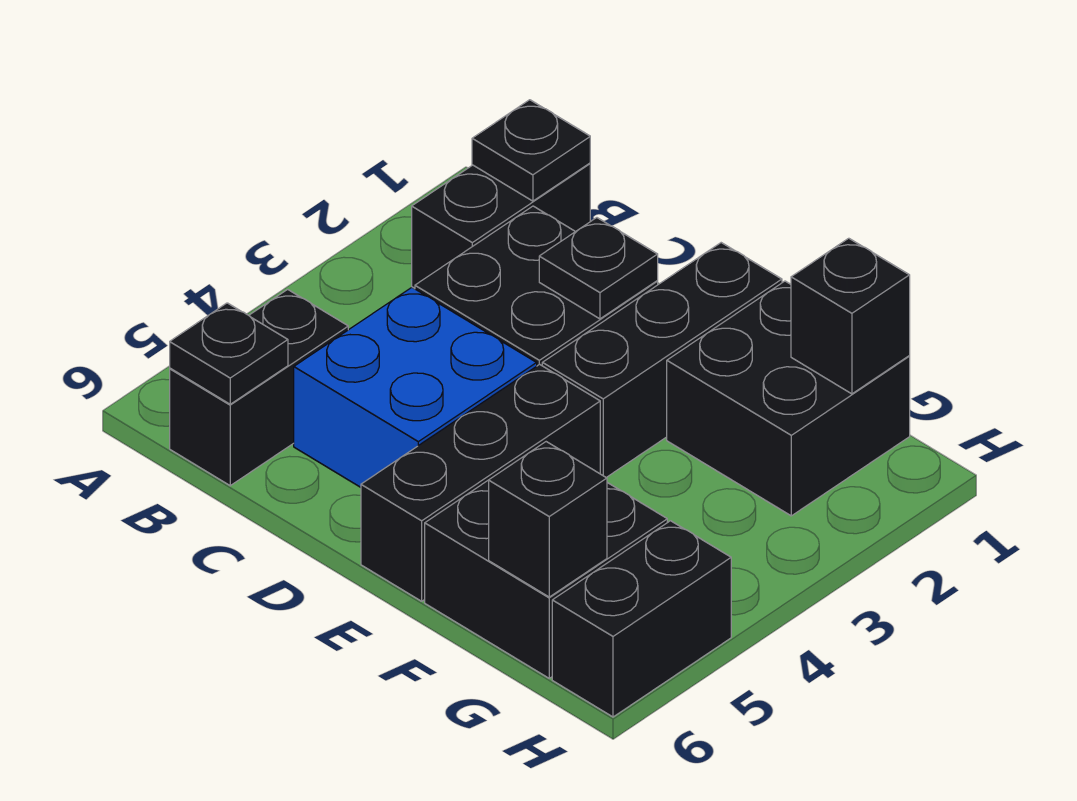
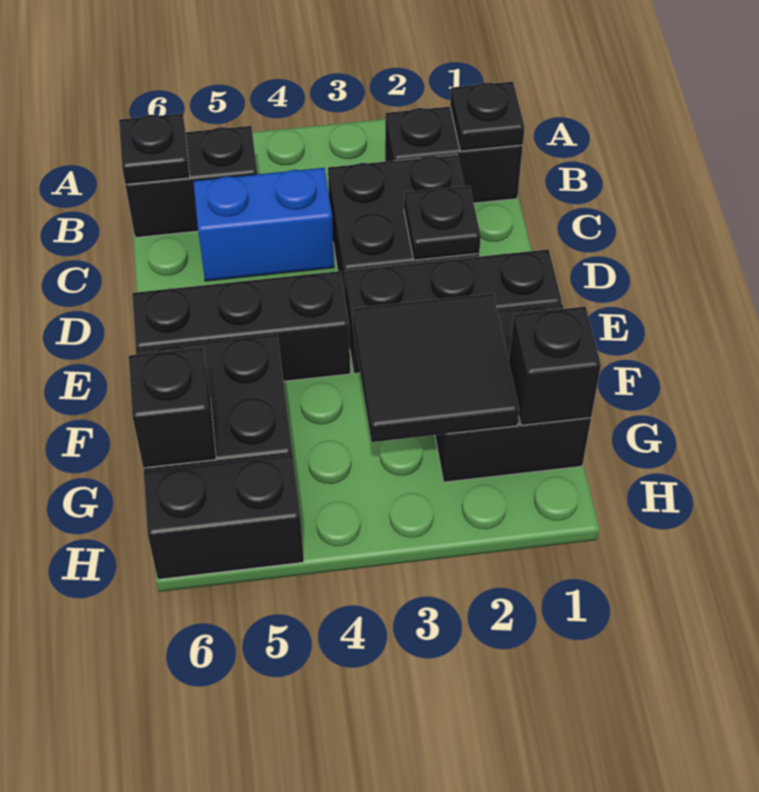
blue brick C4:D5 level 1 -> blue brick C4:C5 level 1
none -> black tile F2:G3 level 2

